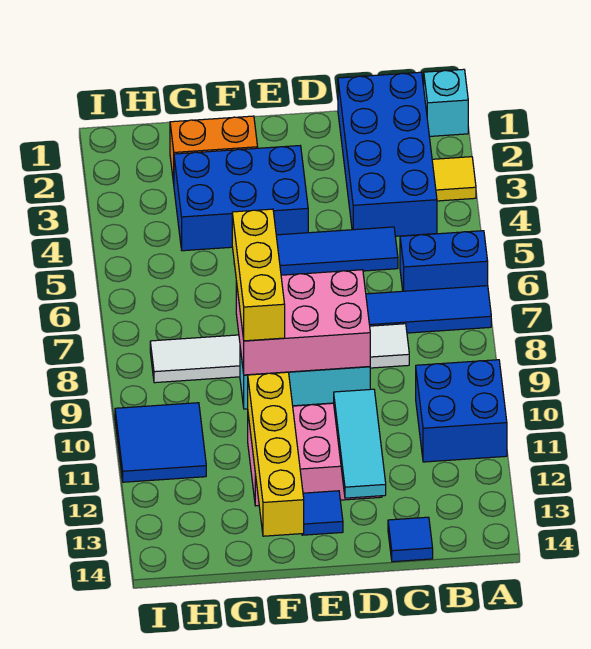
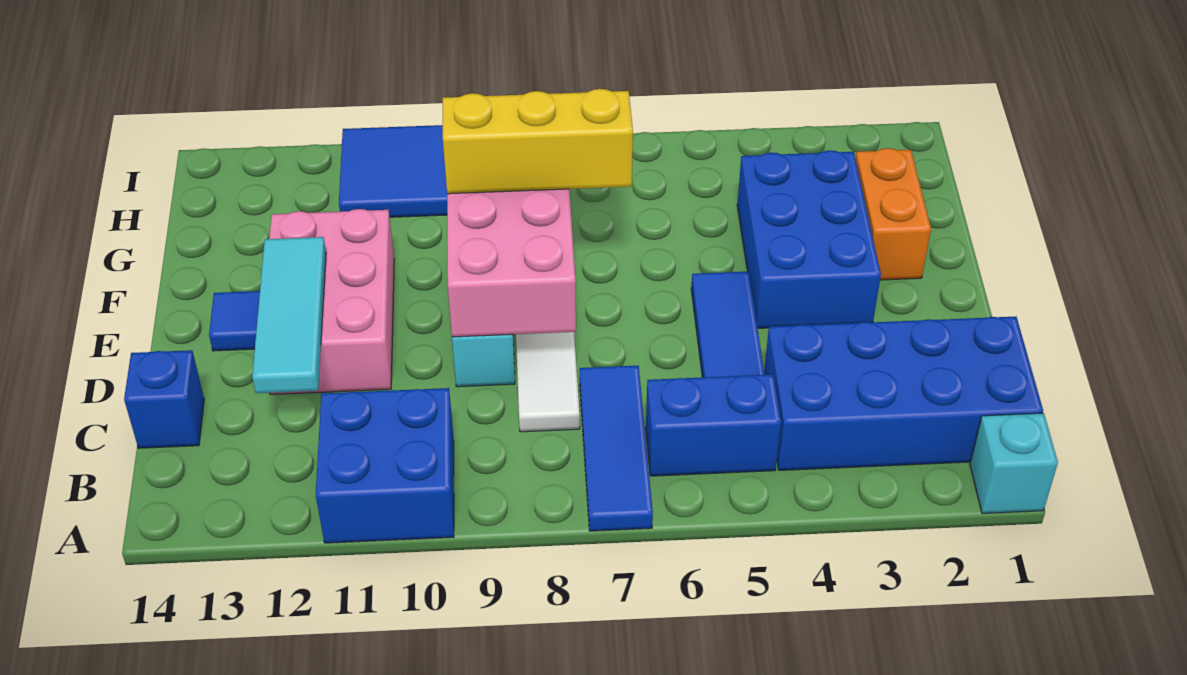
yellow tile A3 level 1 -> none
blue brick A6:B6 level 1 -> blue brick B5:B6 level 1
blue tile C14 level 1 -> blue brick C14 level 1
cyan tile D11:D13 level 2 -> cyan tile C12:E12 level 2
yellow brick F11:F14 level 2 -> none

